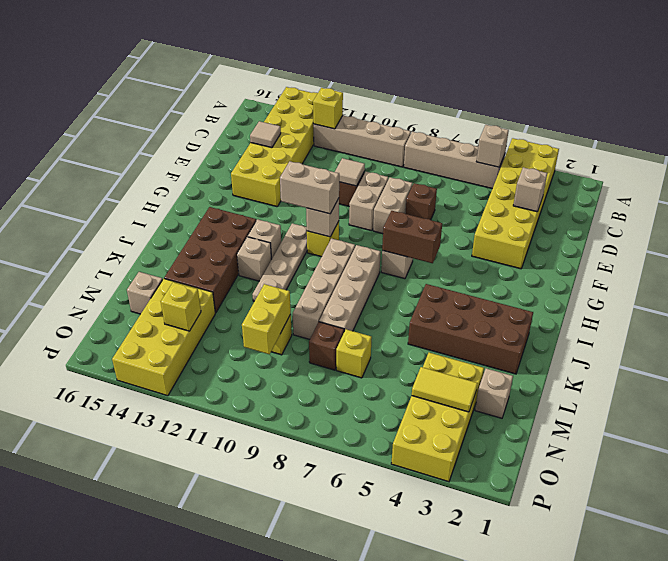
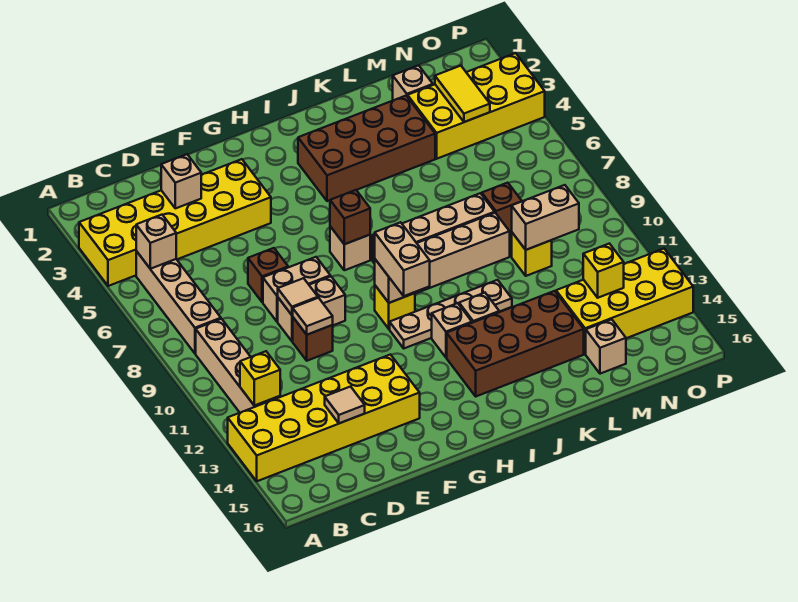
none -> tan tile E9 level 2
brown brick H6:H7 level 2 -> brown brick H7 level 2
brown brick J2:K5 level 1 -> brown brick I3:L4 level 1
yellow brick M7 level 1 -> none
yellow brick M10:N10 level 2 -> tan brick M10:N10 level 2

